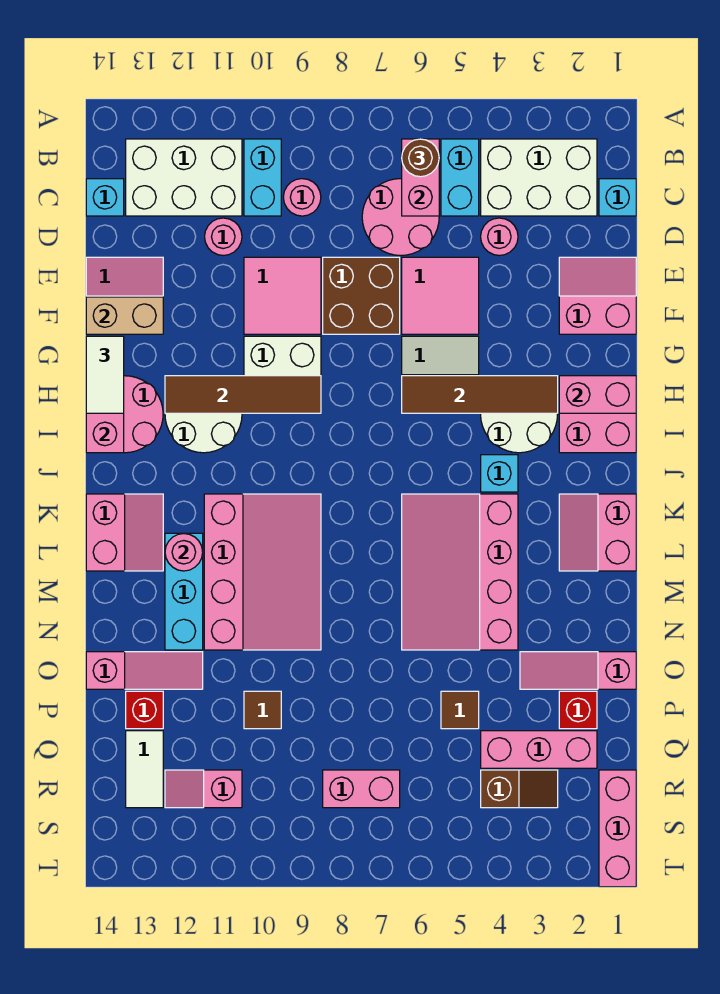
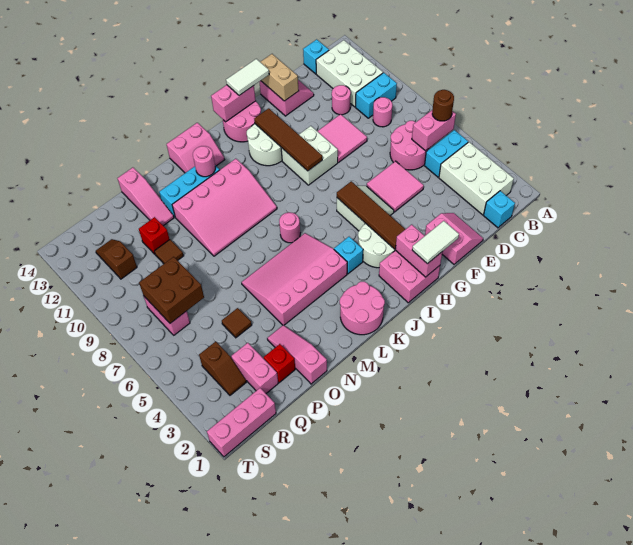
pink round brick D4 level 1 -> pink round brick K7 level 1
brown brick E7:F8 level 1 -> brown brick Q7:R8 level 2
pink slope K1:L2 level 1 top 1 -> pink round brick K1:L2 level 1
red brick P13 level 1 -> red brick P11 level 1
pink brick Q2:Q4 level 1 -> pink brick Q2:Q3 level 1
white tile Q13:R13 level 1 -> white tile G1:H1 level 3
pink slope R11:R12 level 1 top 11 -> brown slope R11:R12 level 1 top 11

